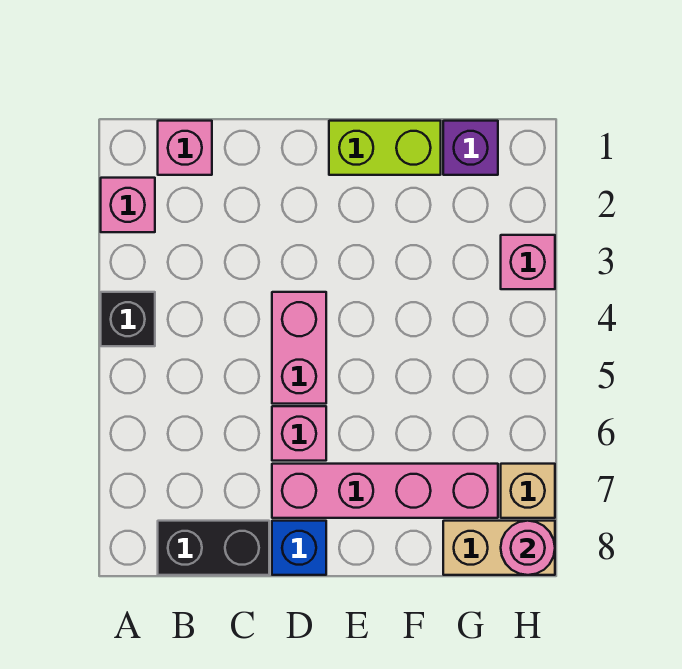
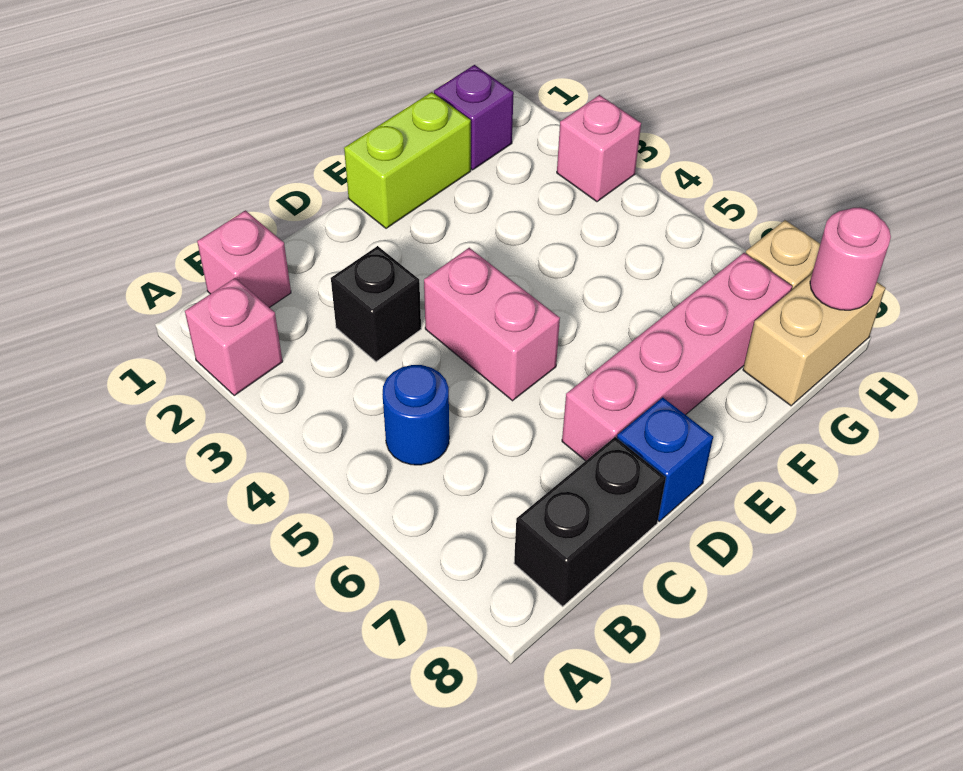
black brick A4 level 1 -> black brick C3 level 1
none -> blue round brick B5 level 1
pink brick D6 level 1 -> none

